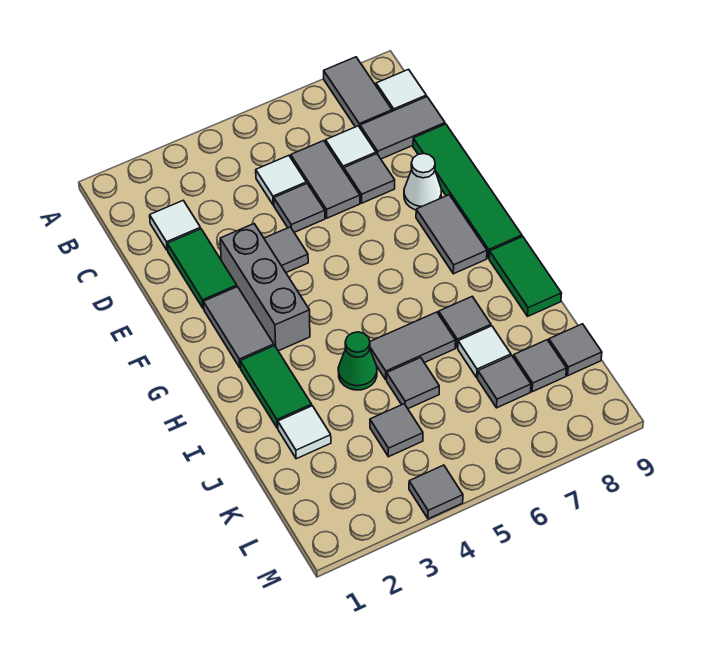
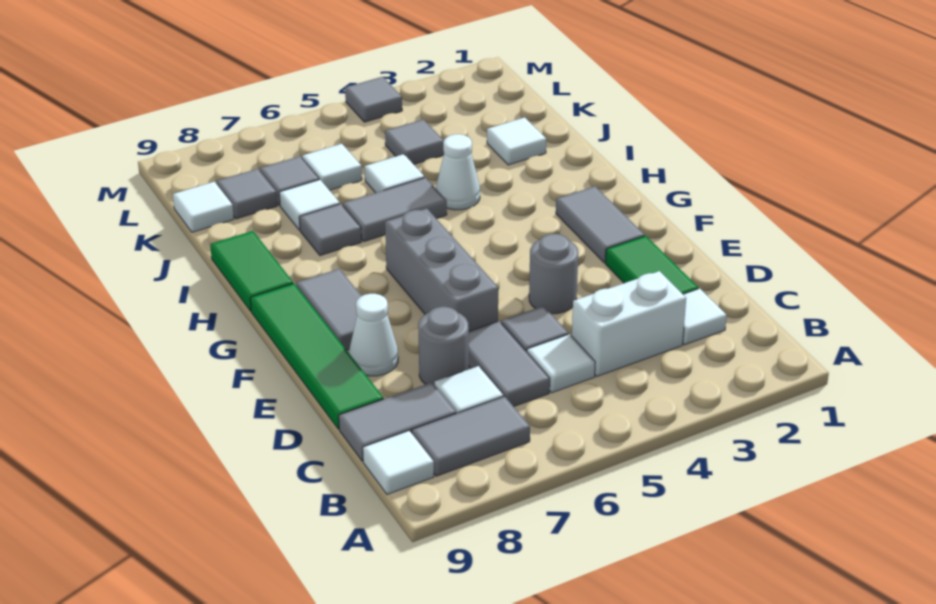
grey tile A8:B8 level 1 -> grey tile B7:B8 level 1
none -> white brick C3:C4 level 1
grey tile D7 level 1 -> grey round brick D7 level 1
grey brick E3:G3 level 1 -> grey brick E6:G6 level 1
grey tile E4 level 1 -> grey round brick E4 level 1
green tile H2:I2 level 1 -> none
green cone I4 level 1 -> white cone I4 level 1
grey tile J5 level 1 -> white tile J5 level 1
none -> white tile K6 level 1
grey tile K9 level 1 -> white tile K9 level 1

